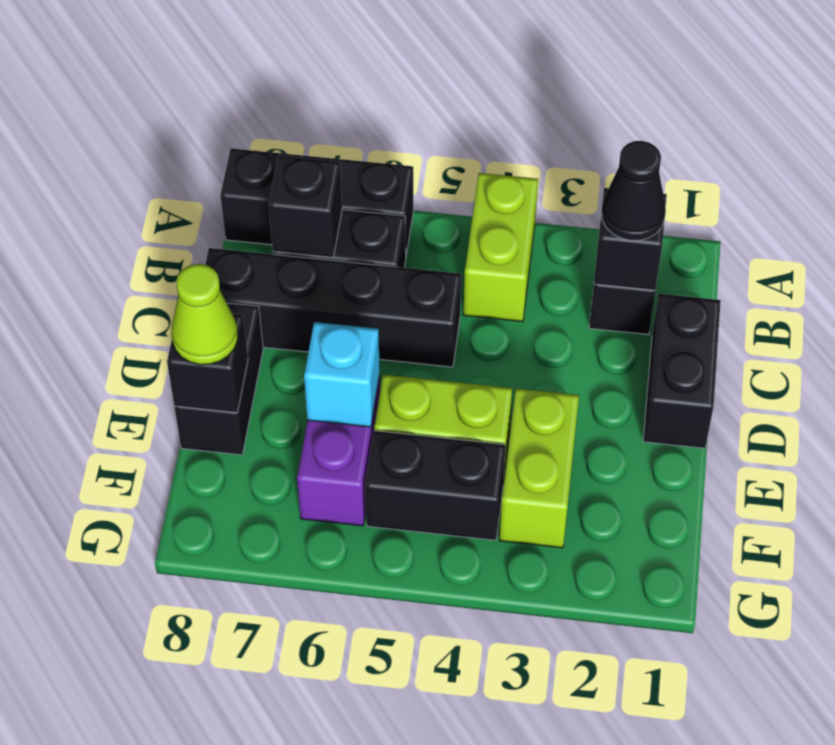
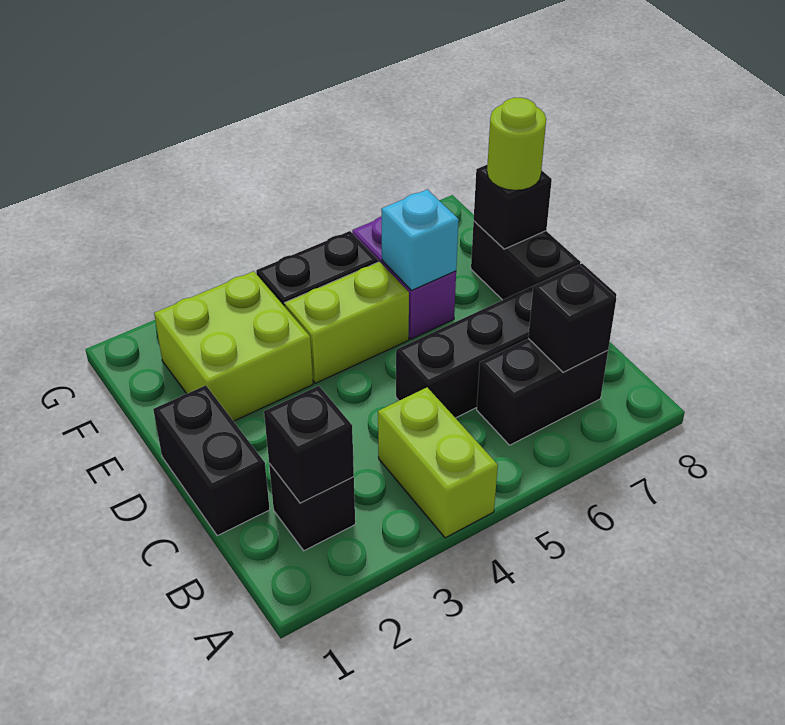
black brick A6:A8 level 1 -> none
black cone B2 level 3 -> none
lime brick E3:F3 level 1 -> lime brick E2:F3 level 1
lime cone E8 level 3 -> lime round brick E8 level 3

